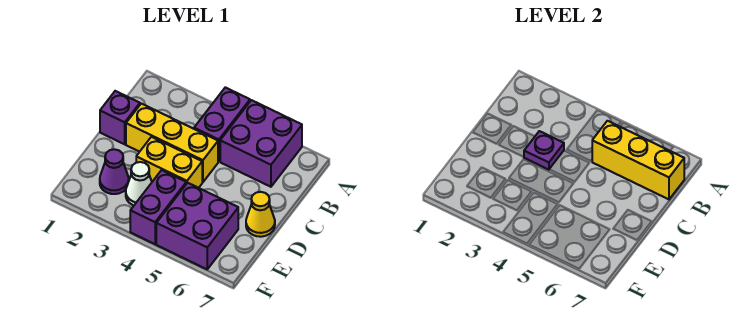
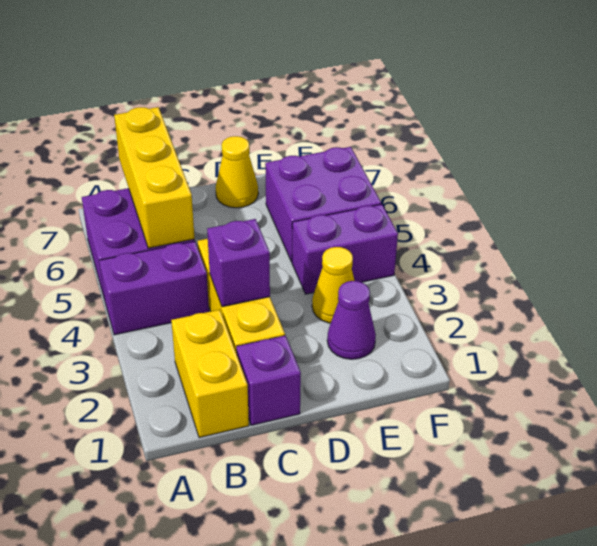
purple plate C3 level 2 -> purple brick C3 level 2
yellow brick D3:D4 level 1 -> yellow brick B1:B2 level 1
white cone E3 level 1 -> yellow cone E3 level 1

